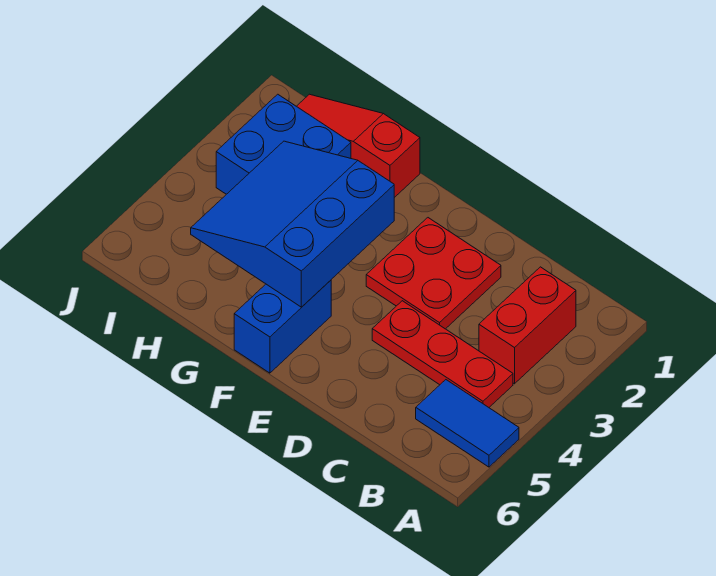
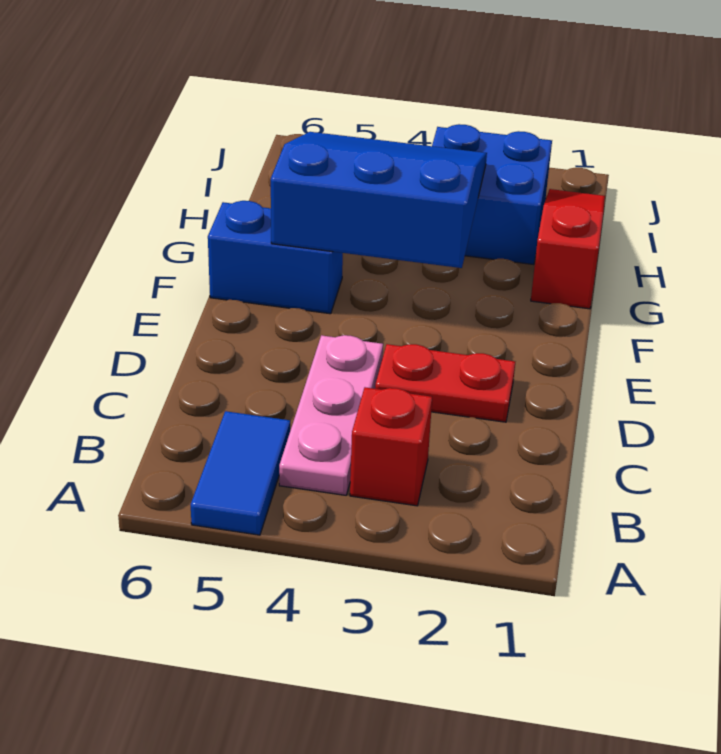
red brick B2:B3 level 1 -> red brick B3 level 1
red plate B4:D4 level 1 -> pink plate B4:D4 level 1
red plate D2:E3 level 1 -> red plate D2:D3 level 1

